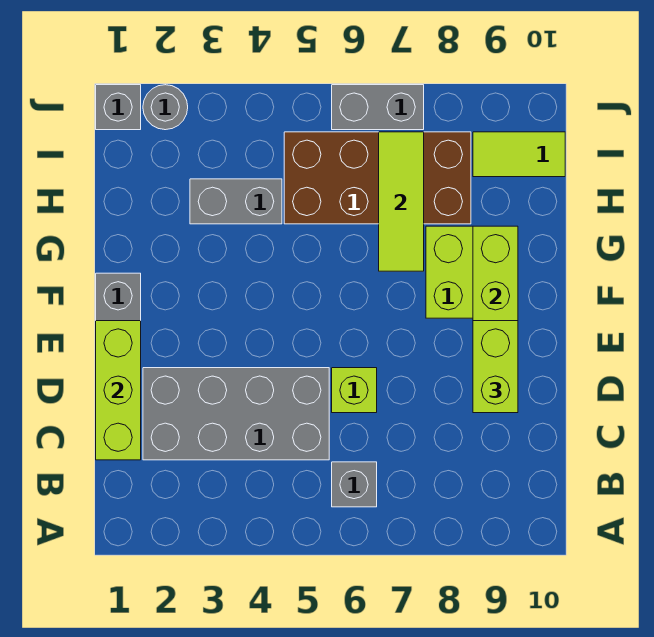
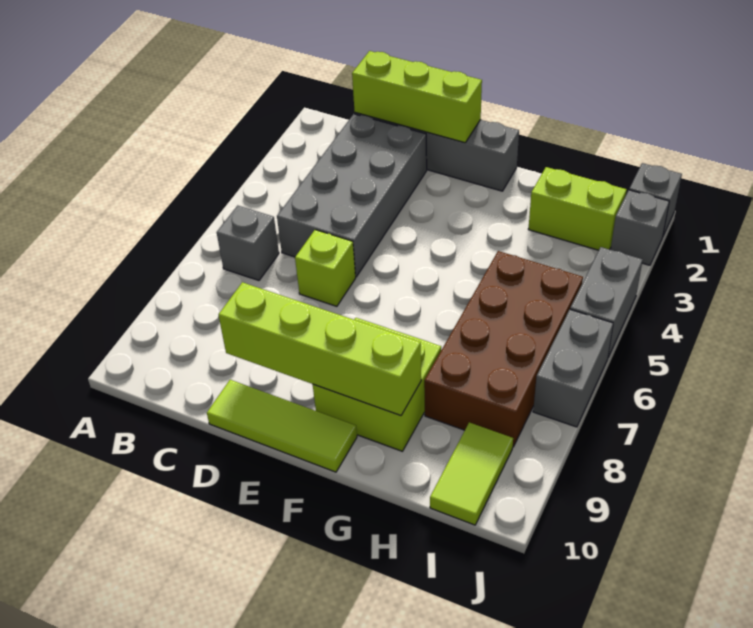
lime brick D9:E9 level 3 -> lime brick H2:I2 level 1
lime tile G7:I7 level 2 -> lime tile D10:F10 level 1
grey brick H3:H4 level 1 -> grey brick J4:J5 level 1
grey round brick J2 level 1 -> grey brick J2 level 1

